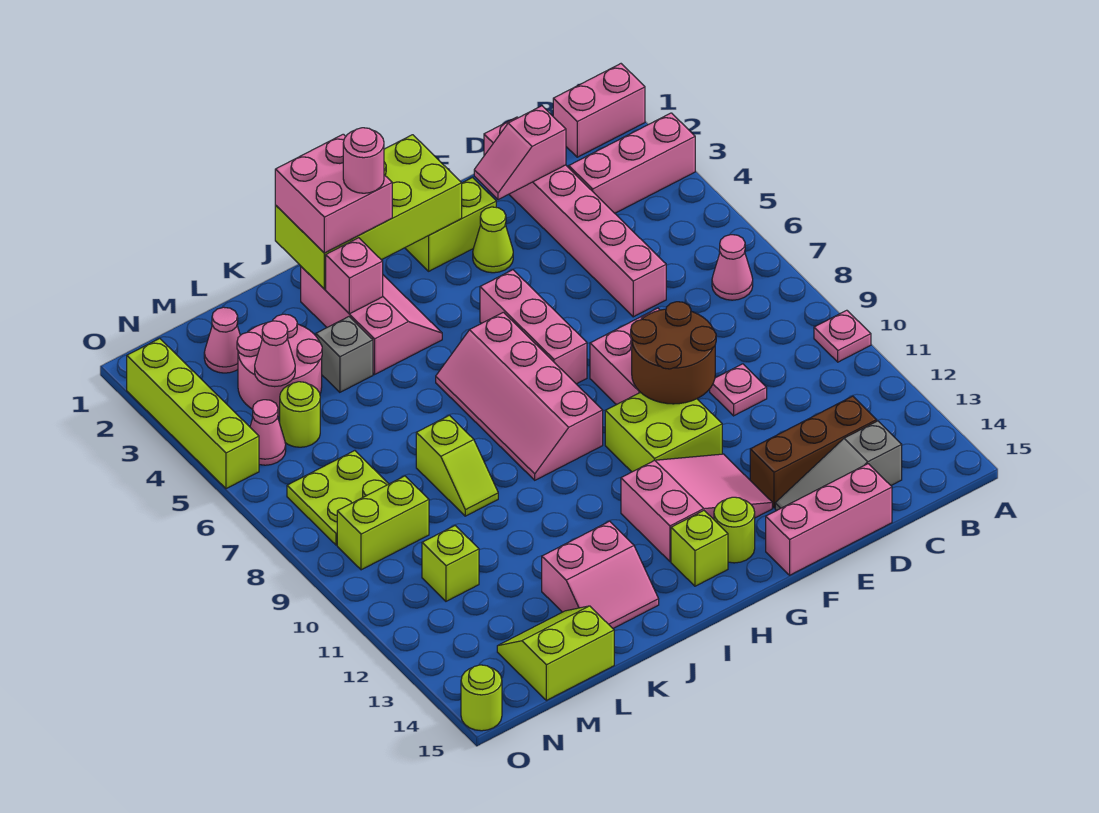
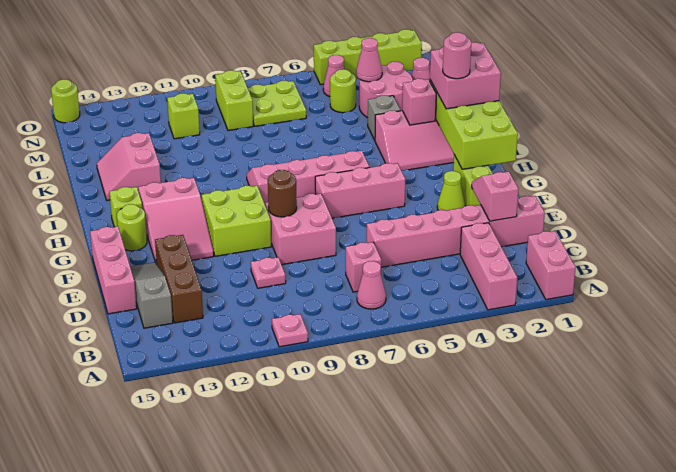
none -> pink brick C7 level 1
brown round brick E9:F10 level 2 -> brown round brick F9 level 2
lime slope K8:K9 level 1 top 8 -> none
lime slope L14:M15 level 1 top 15 -> none

